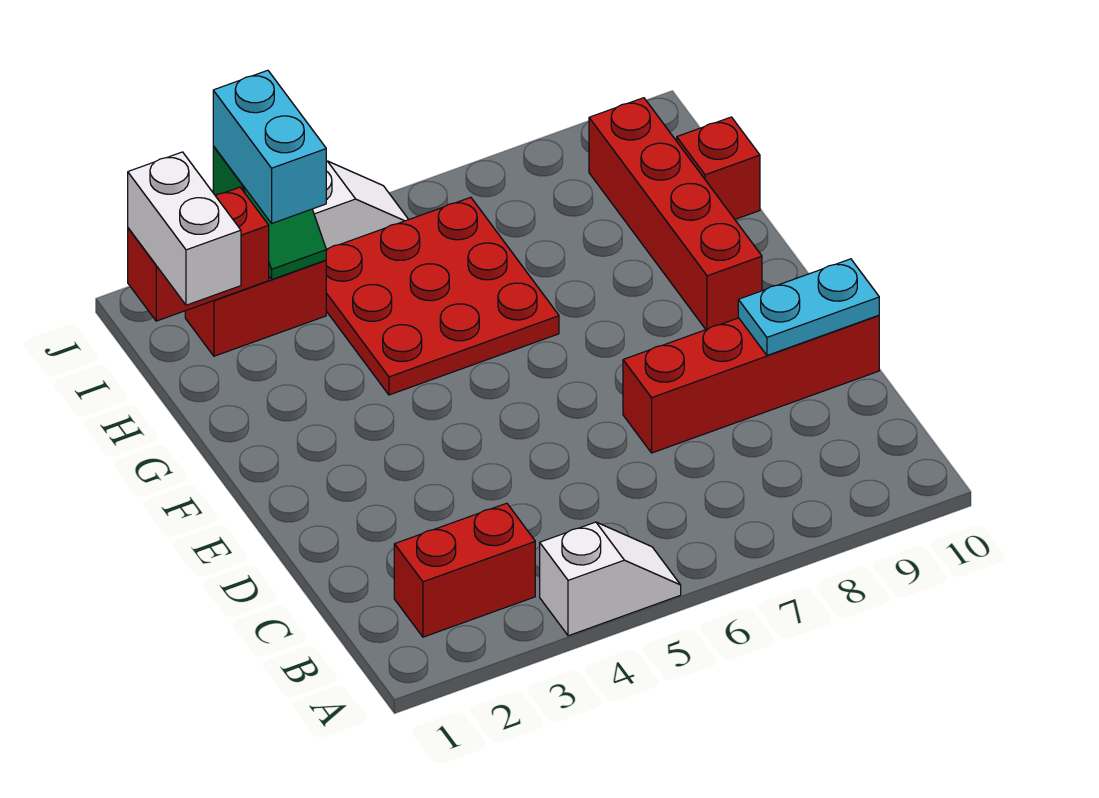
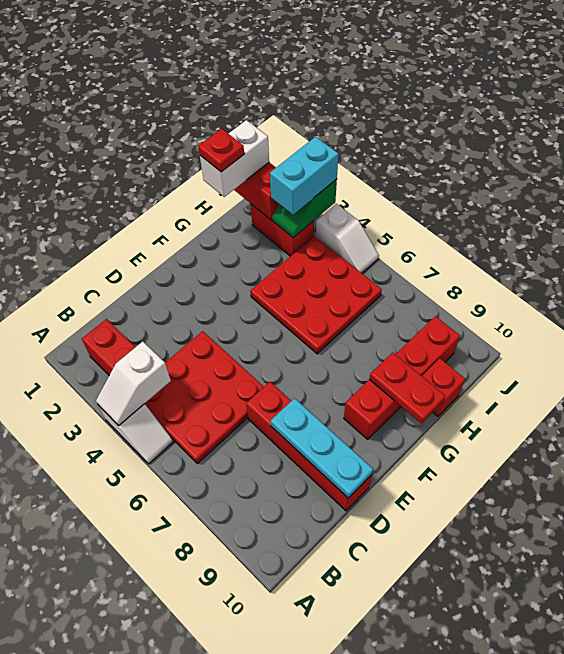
none -> white slope A4:B4 level 2 top B
none -> red plate B4:D6 level 1
cyan plate D9:D10 level 2 -> cyan plate D8:D10 level 2
none -> red plate G9:G10 level 2
none -> red plate H1 level 4

